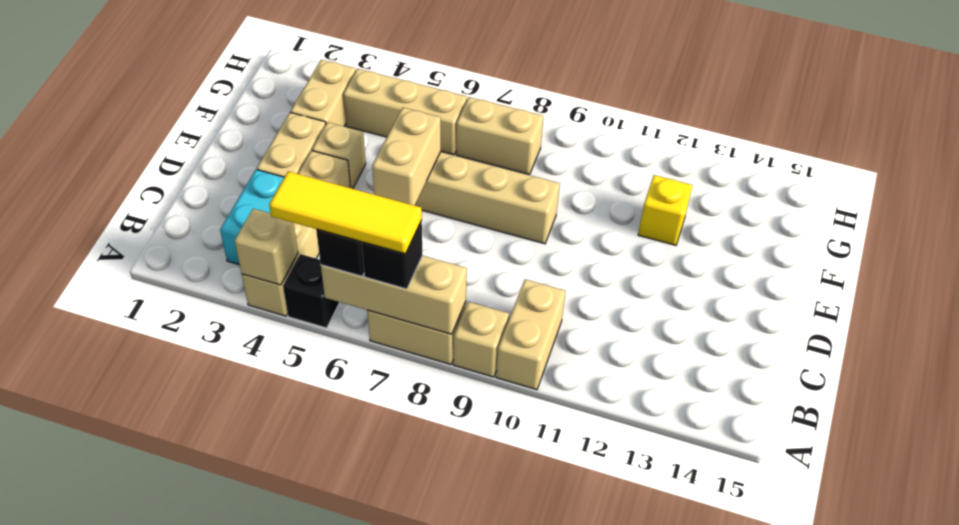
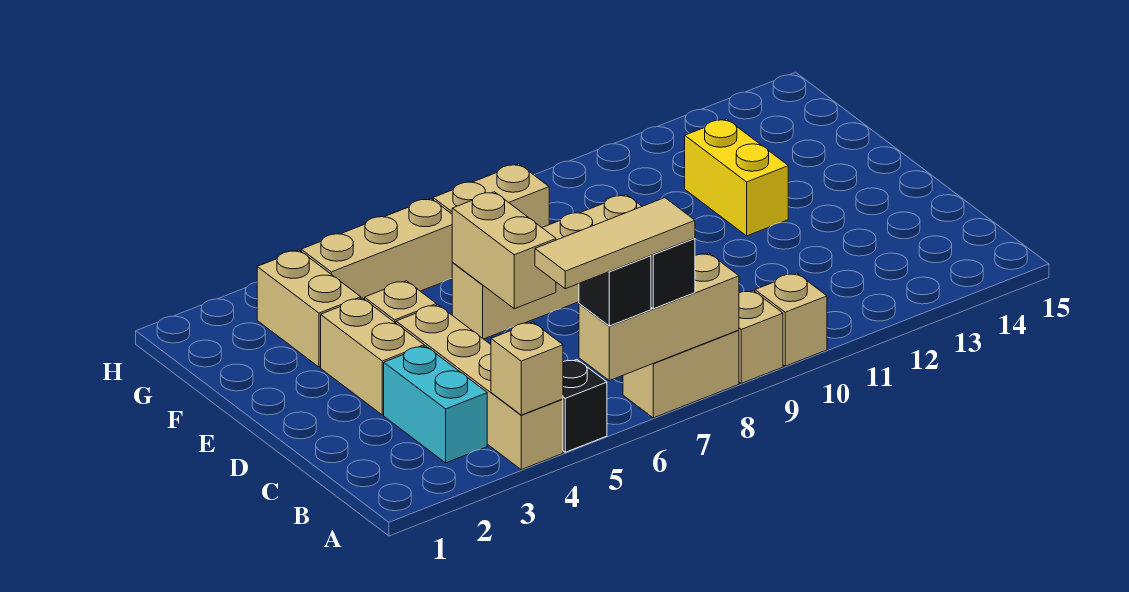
yellow tile A5:A7 level 4 -> tan tile A5:A7 level 4
tan brick A10:B10 level 1 -> tan brick A10 level 1
yellow brick F12 level 1 -> yellow brick E12:F12 level 1

